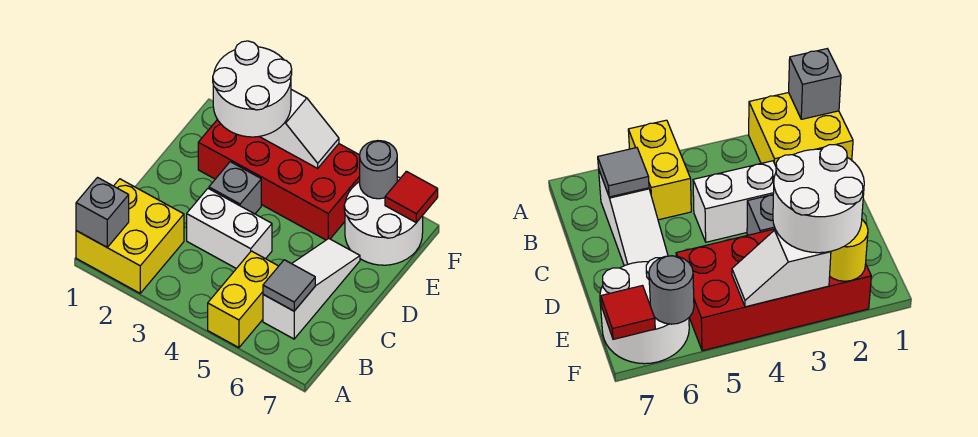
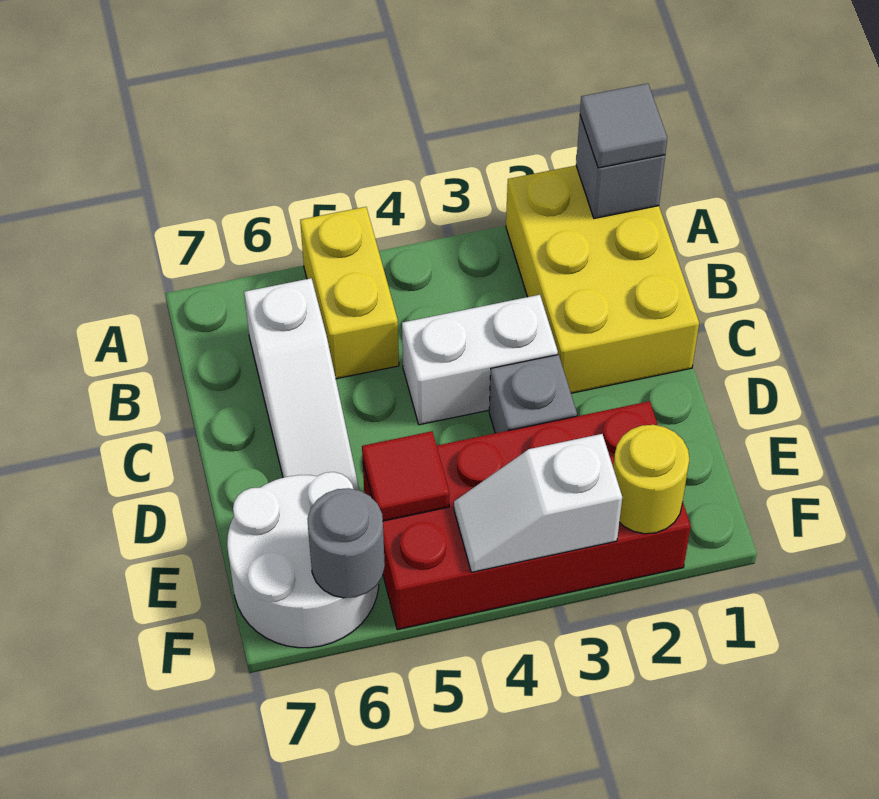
yellow brick A1:B2 level 1 -> yellow brick A1:C2 level 1
grey tile B6 level 2 -> grey tile A1 level 3
white round brick E2:F3 level 3 -> none
red tile F7 level 2 -> red tile E5 level 2

